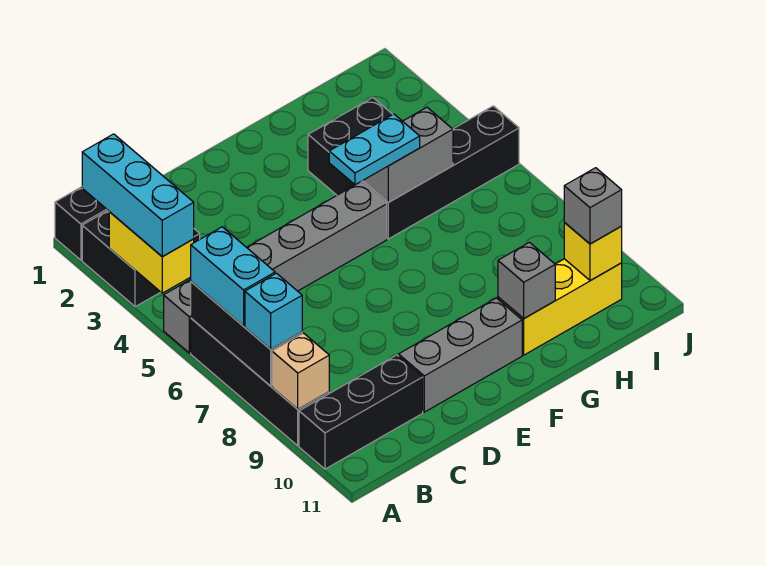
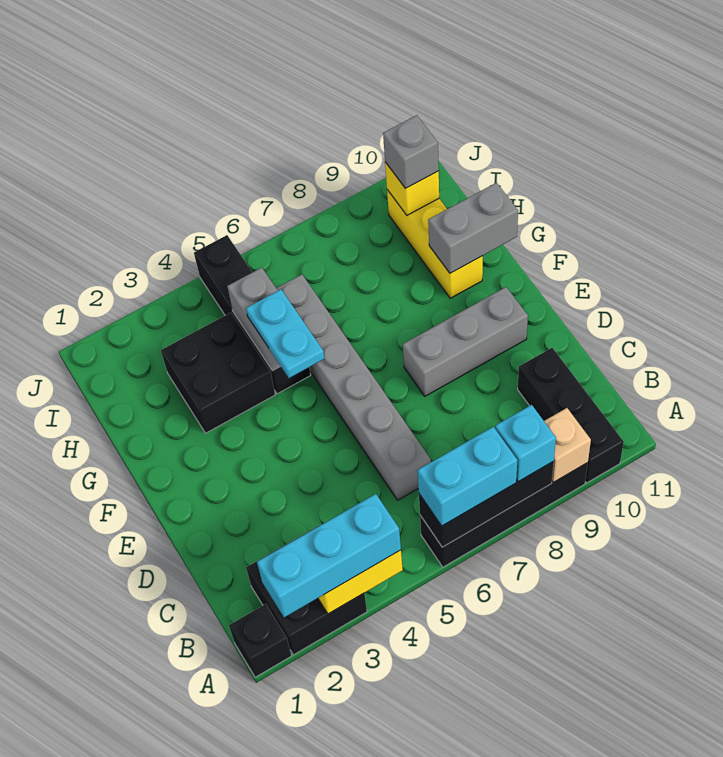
grey brick A5:F5 level 1 -> grey brick C6:H6 level 1
grey brick D10:F10 level 1 -> grey brick E8:E10 level 1
grey brick G10 level 2 -> grey brick G10:G11 level 2

